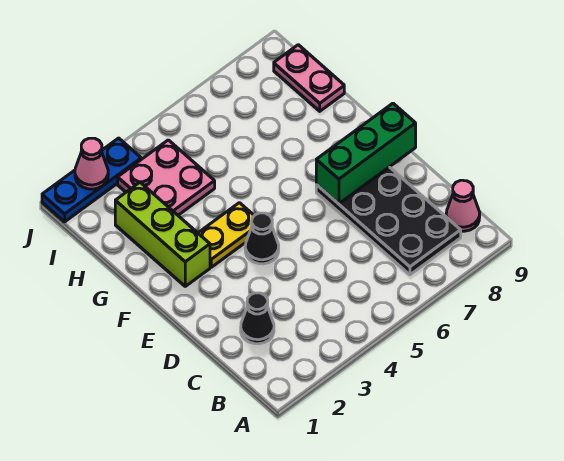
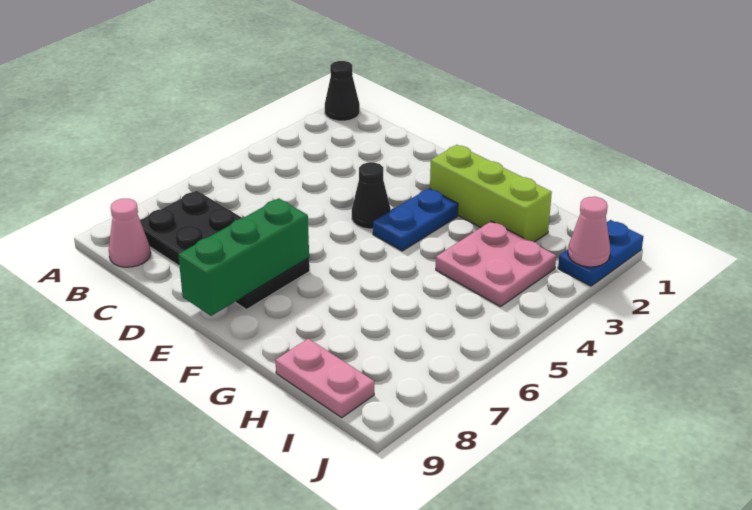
black cone C2 level 1 -> black cone A1 level 1
yellow plate F3:F4 level 1 -> blue plate F3:F4 level 1
blue plate J1:J3 level 1 -> blue plate J1:J2 level 1

